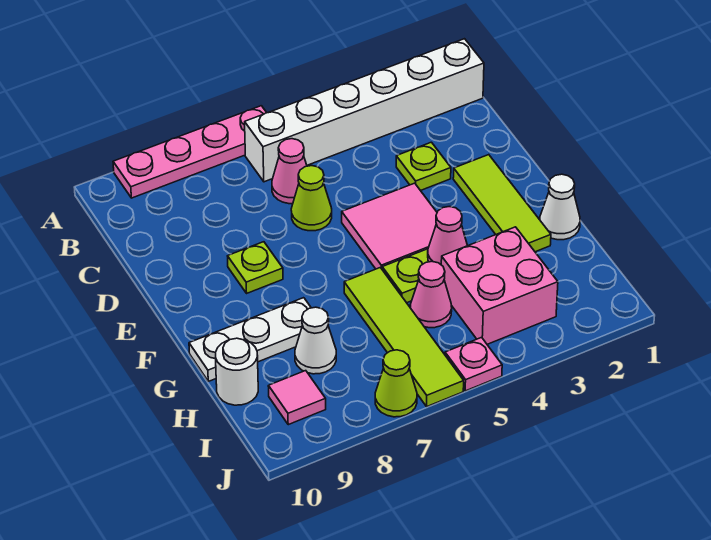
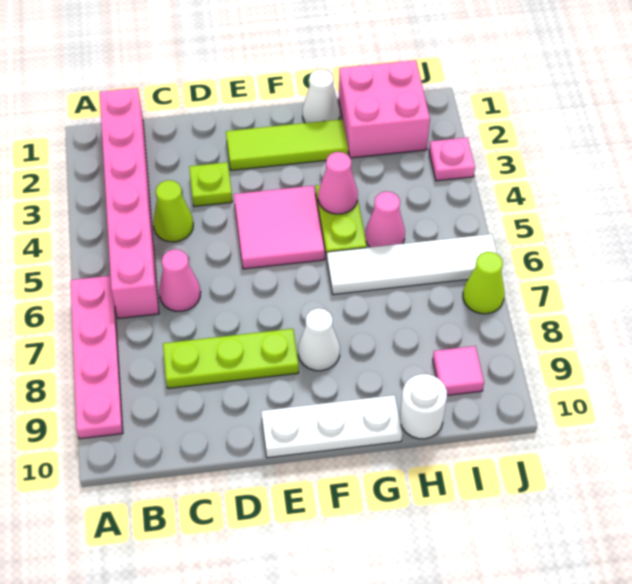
white brick B1:B6 level 1 -> pink brick B1:B6 level 1
lime cone D6 level 1 -> lime cone C4 level 1
lime plate E8 level 1 -> lime plate C8:E8 level 1
lime tile G6:J6 level 1 -> white tile G6:J6 level 1
white plate G8:G10 level 1 -> white plate E10:G10 level 1
pink brick H3:I4 level 1 -> pink brick H1:I2 level 1
white cone H8 level 1 -> white cone F8 level 1
pink plate J5 level 1 -> pink plate J3 level 1

